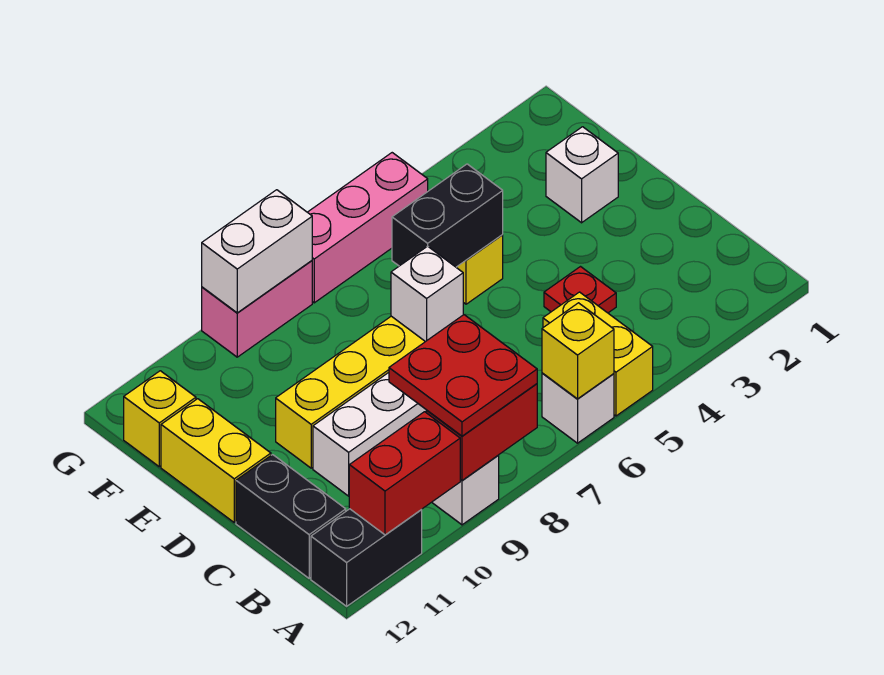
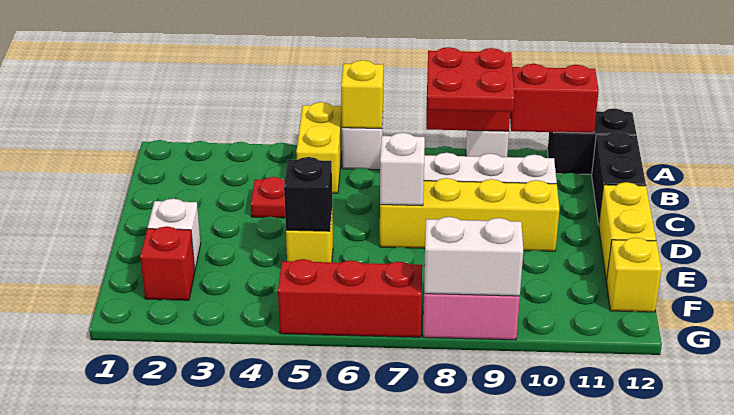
black brick E5:E6 level 2 -> black brick E5 level 2
none -> red brick F2 level 1
pink brick G5:G7 level 1 -> red brick G5:G7 level 1

